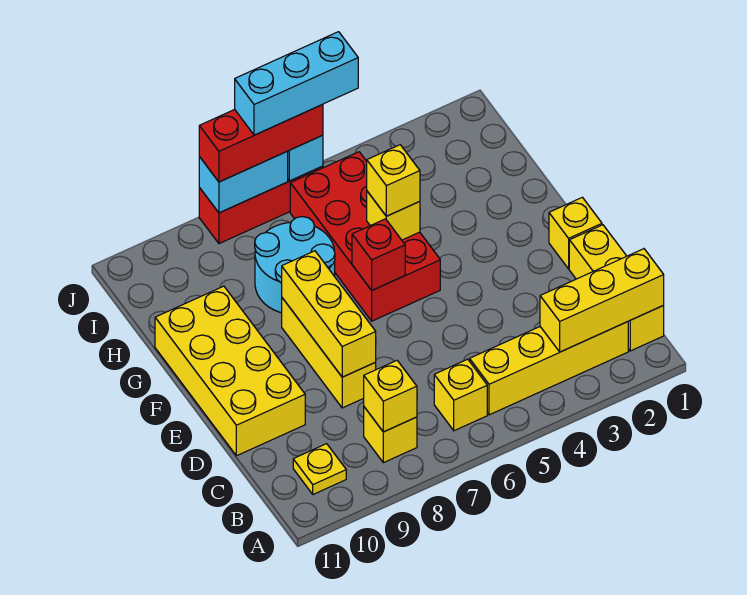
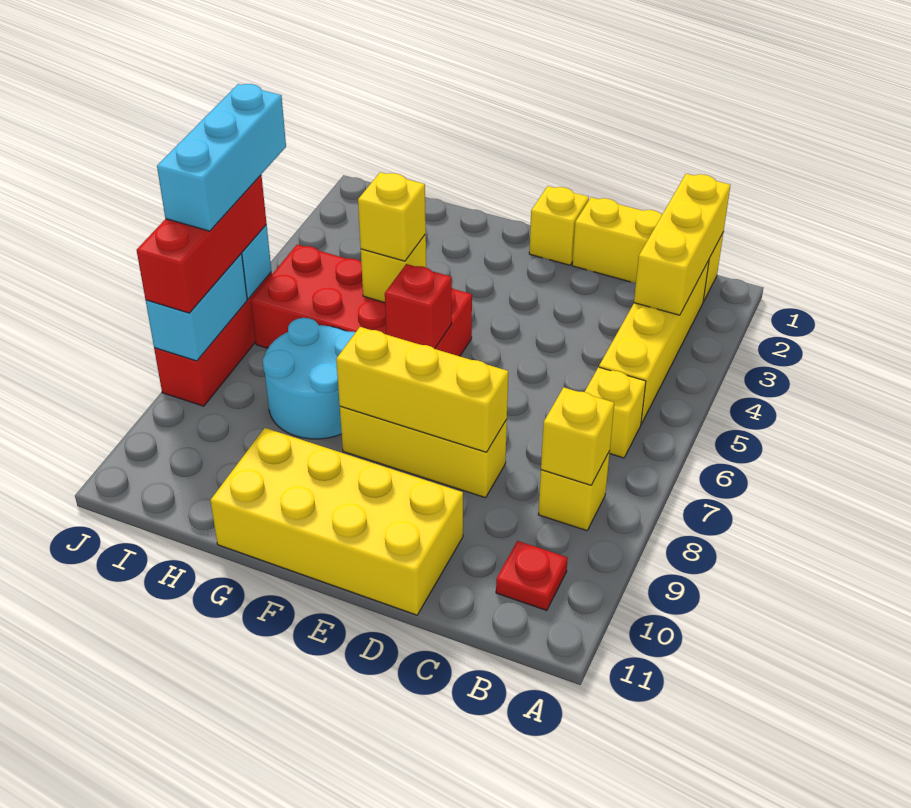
yellow plate B10 level 1 -> red plate B10 level 1

